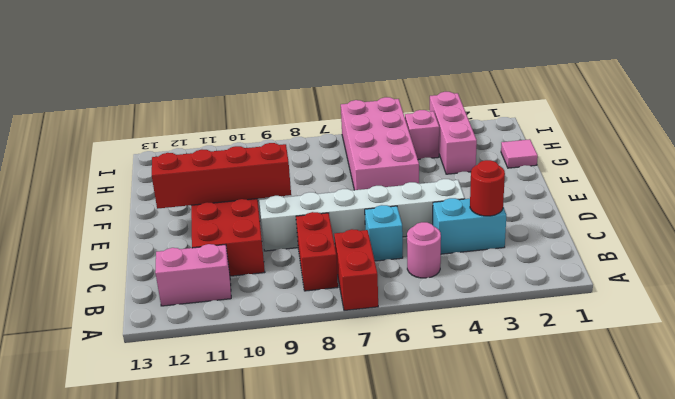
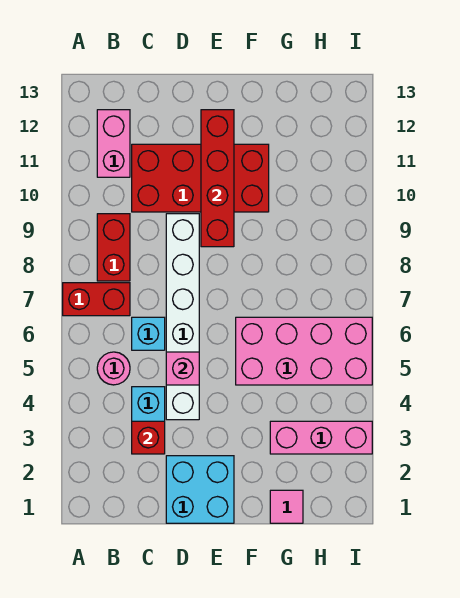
red brick B8:C8 level 1 -> red brick B8:B9 level 1
red round brick C3 level 2 -> red brick C3 level 2
none -> cyan brick D1:E2 level 1
pink brick H4 level 1 -> pink brick D5 level 2

